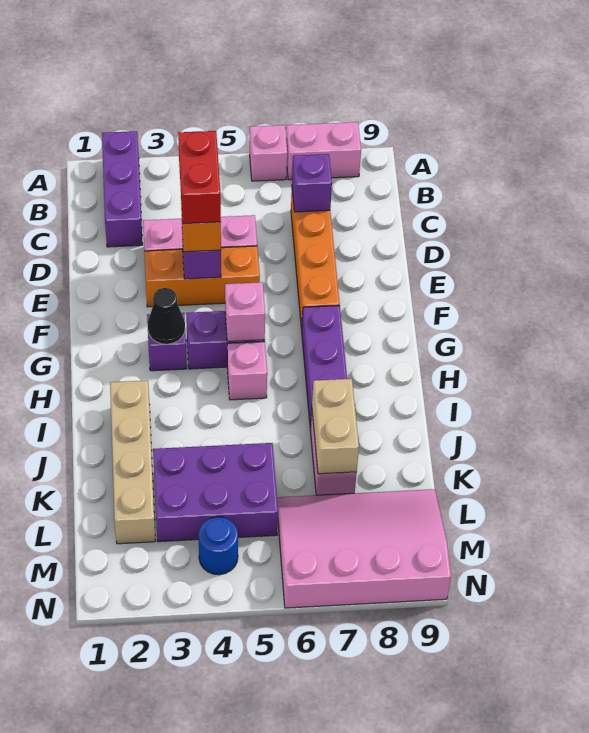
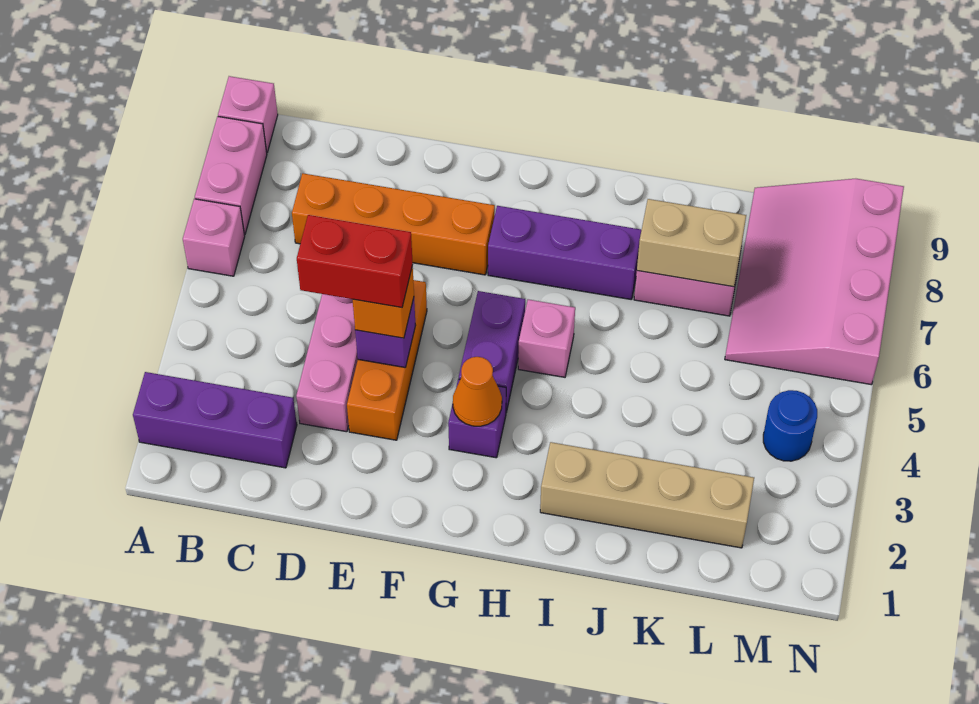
purple brick C7 level 2 -> none
black cone G3 level 2 -> orange cone G3 level 2
pink brick G5 level 2 -> pink brick A9 level 1
purple brick K3:L5 level 1 -> none

